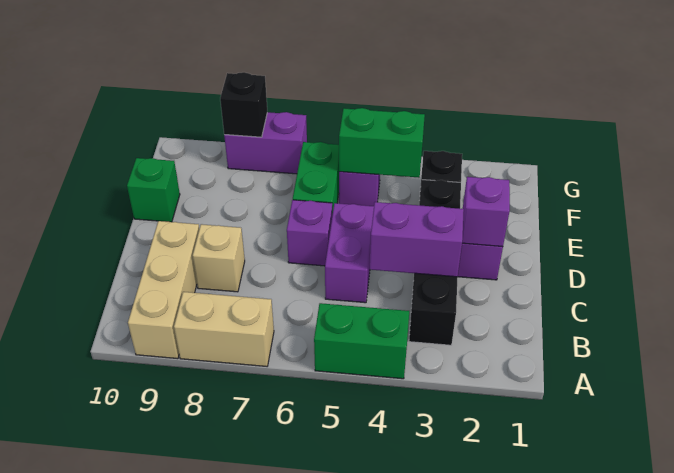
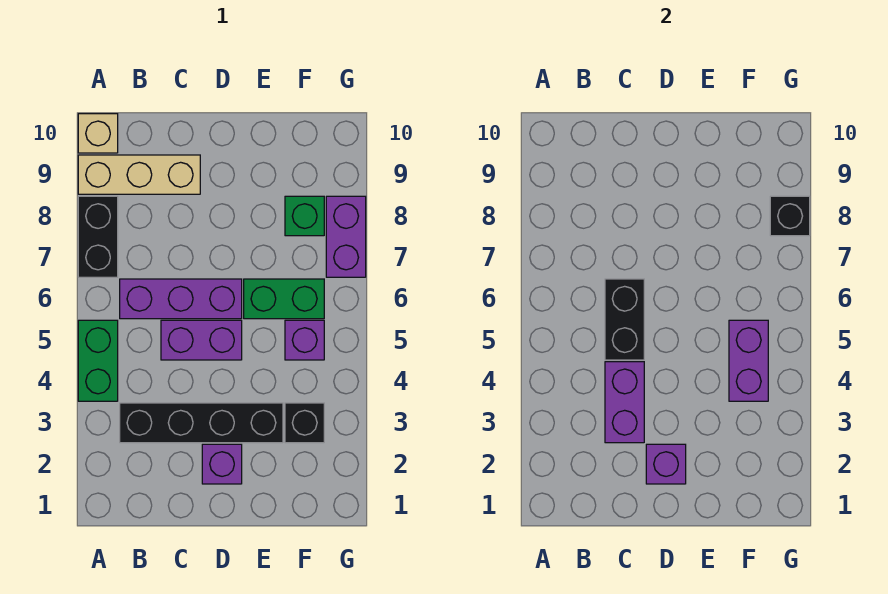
tan brick A7:A8 level 1 -> black brick A7:A8 level 1
none -> black brick C5:C6 level 2
tan brick C8 level 1 -> tan brick A10 level 1
purple brick D6 level 1 -> purple brick B6:D6 level 1
green brick E10 level 1 -> green brick F8 level 1
green brick F4:F5 level 2 -> purple brick F4:F5 level 2

